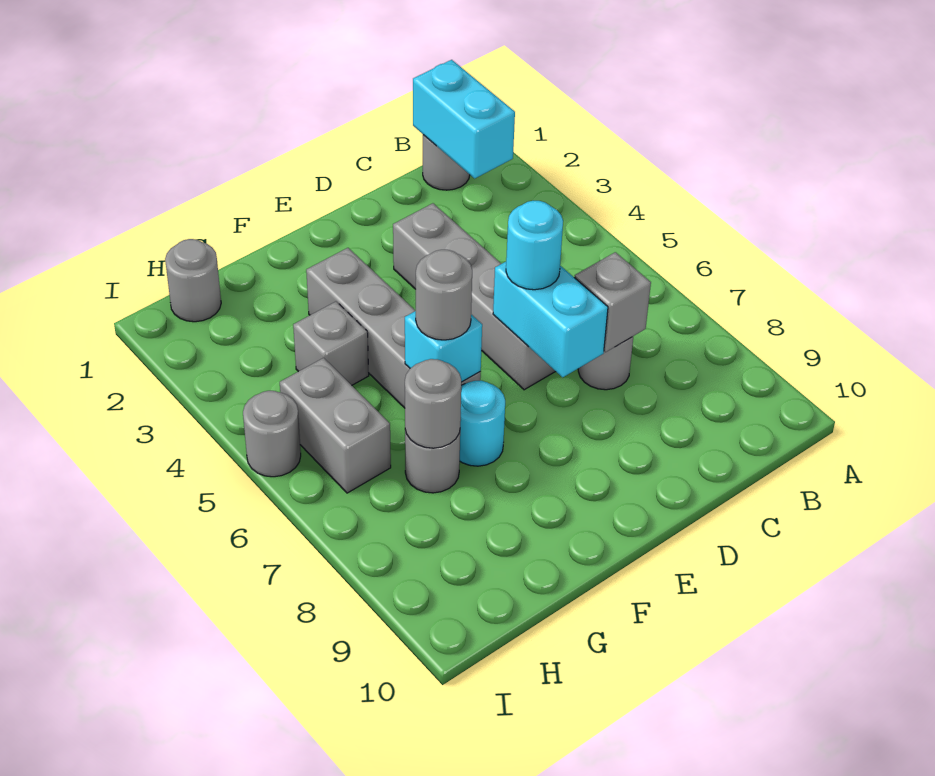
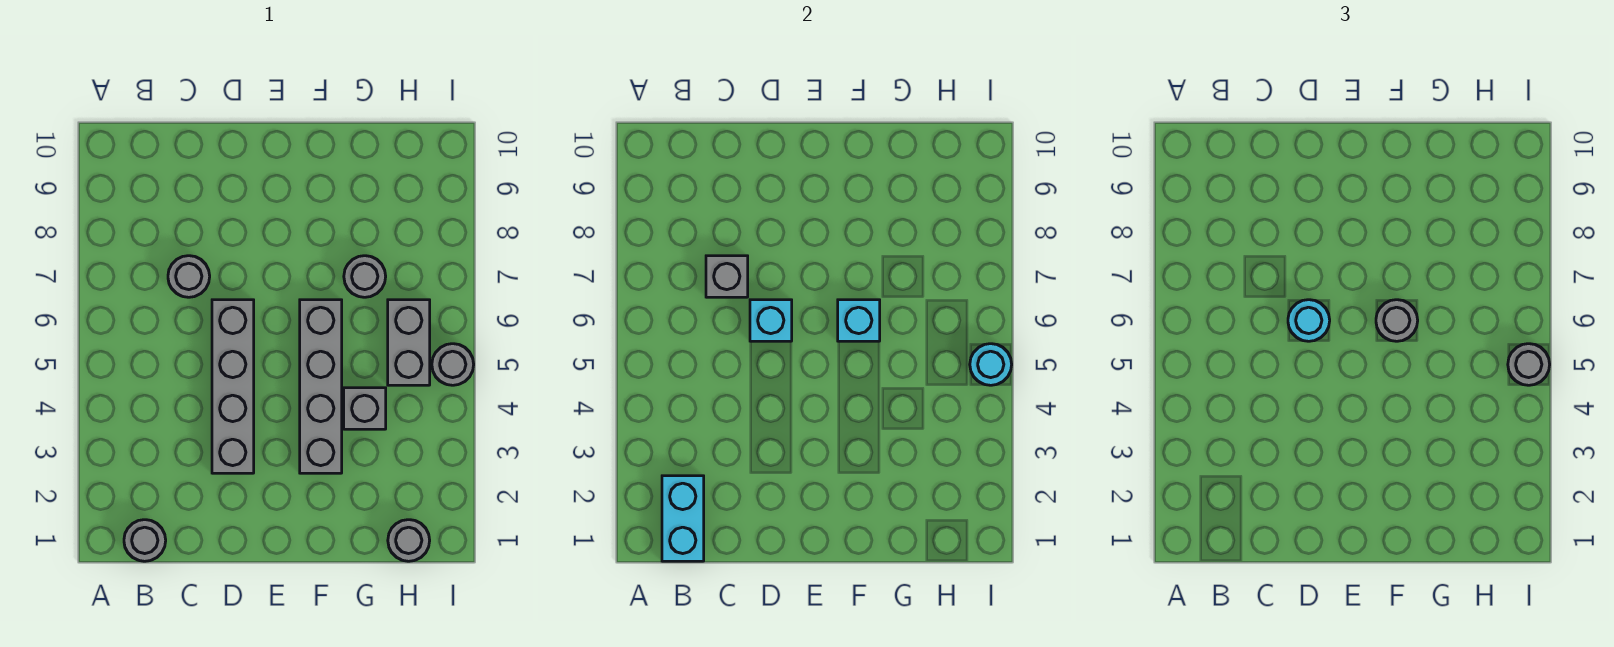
cyan brick D6:D7 level 2 -> cyan brick D6 level 2
cyan round brick F7 level 1 -> cyan round brick I5 level 2
grey round brick G7 level 2 -> grey round brick I5 level 3

